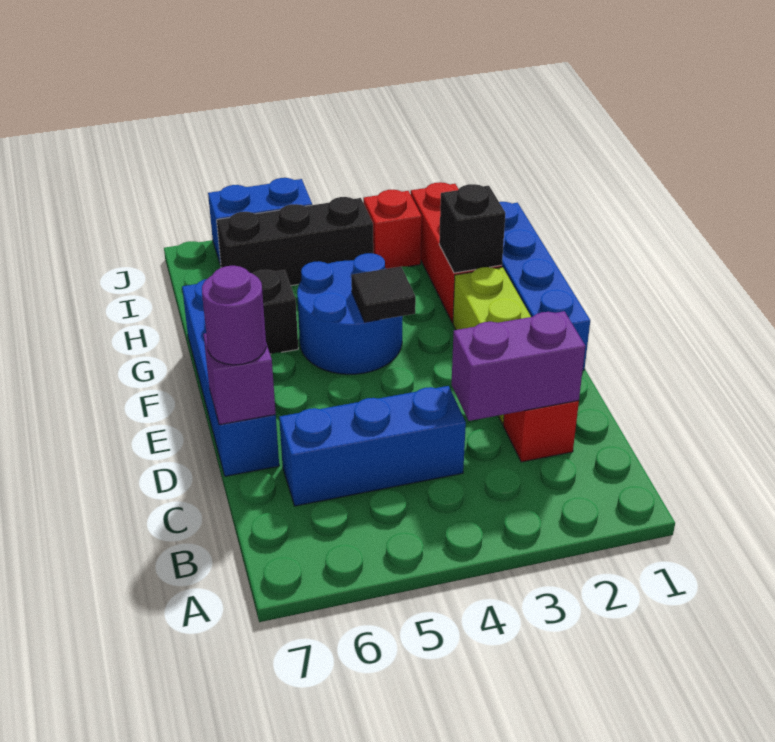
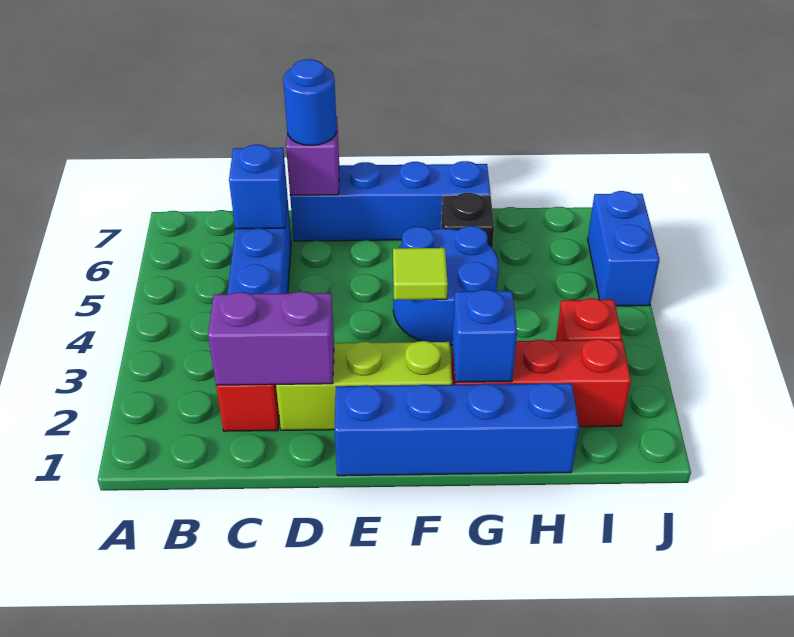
purple brick C2:C3 level 2 -> purple brick C2:D2 level 2
none -> blue brick C6 level 2
purple round brick D7 level 3 -> blue round brick D7 level 3
black tile F4 level 2 -> lime tile F4 level 2
black brick G2 level 2 -> blue brick G2 level 2
black brick I4:I6 level 1 -> none

